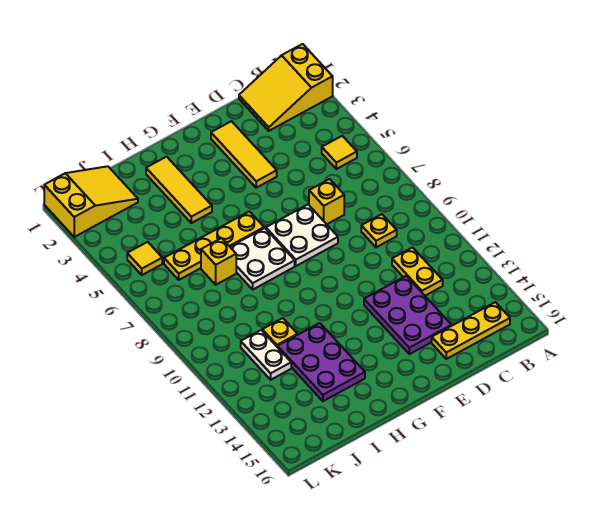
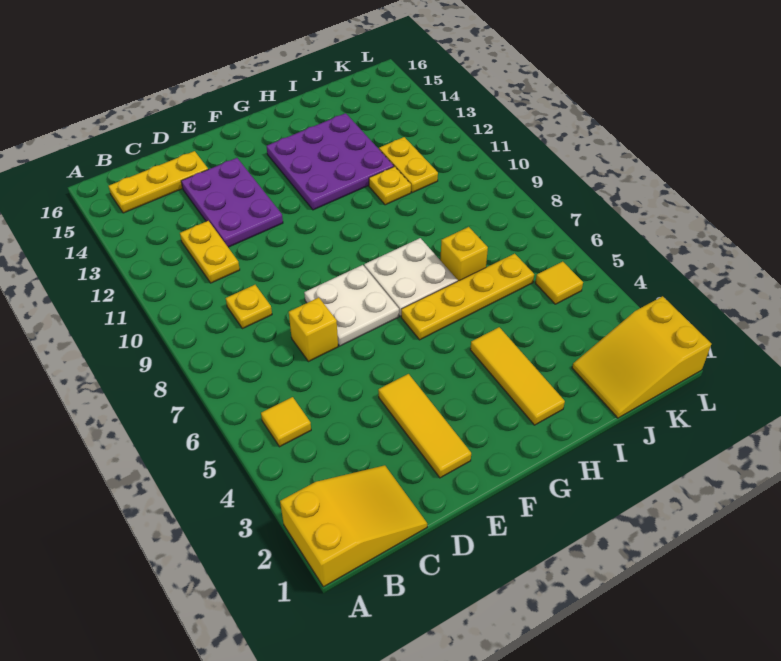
purple plate H12:I14 level 1 -> purple plate G12:I14 level 1
white plate J11:J12 level 1 -> yellow plate J11:J12 level 1

